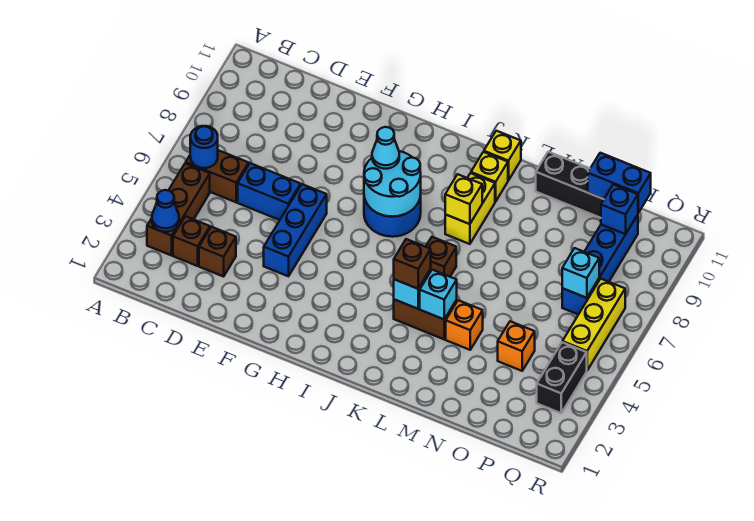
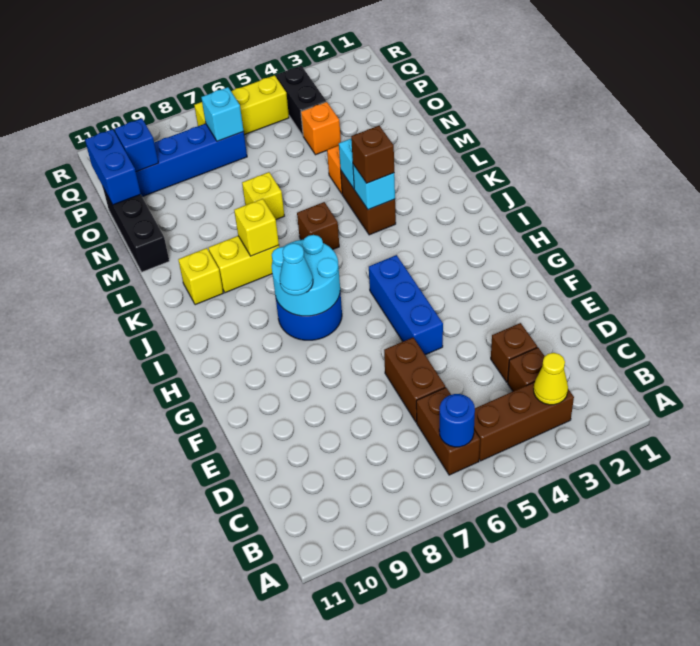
blue cone B3 level 2 -> yellow cone B3 level 2
blue brick D6:E6 level 1 -> brown brick D6:E6 level 1
blue brick F4:F6 level 1 -> blue brick F5:H5 level 1
yellow brick K11 level 1 -> yellow brick M7 level 1
black brick Q3:Q4 level 1 -> black brick P4:Q4 level 1

